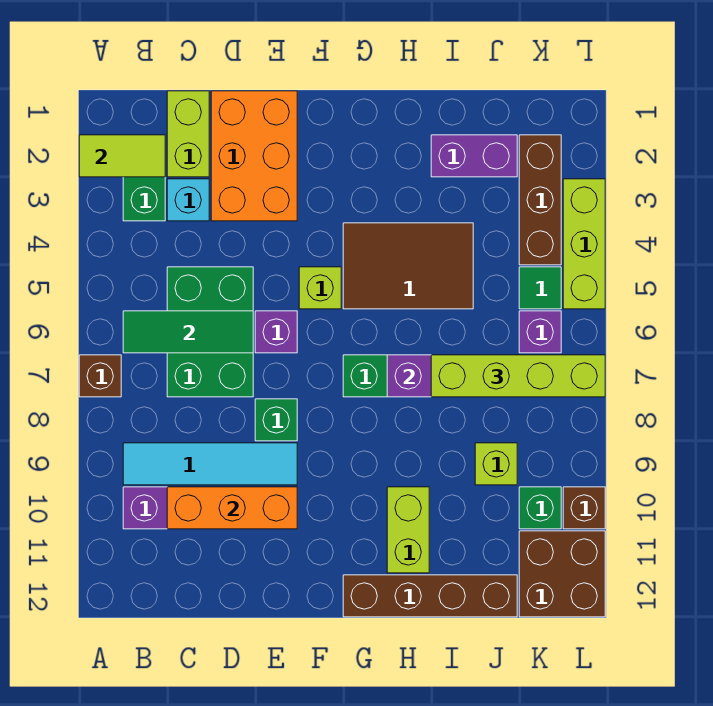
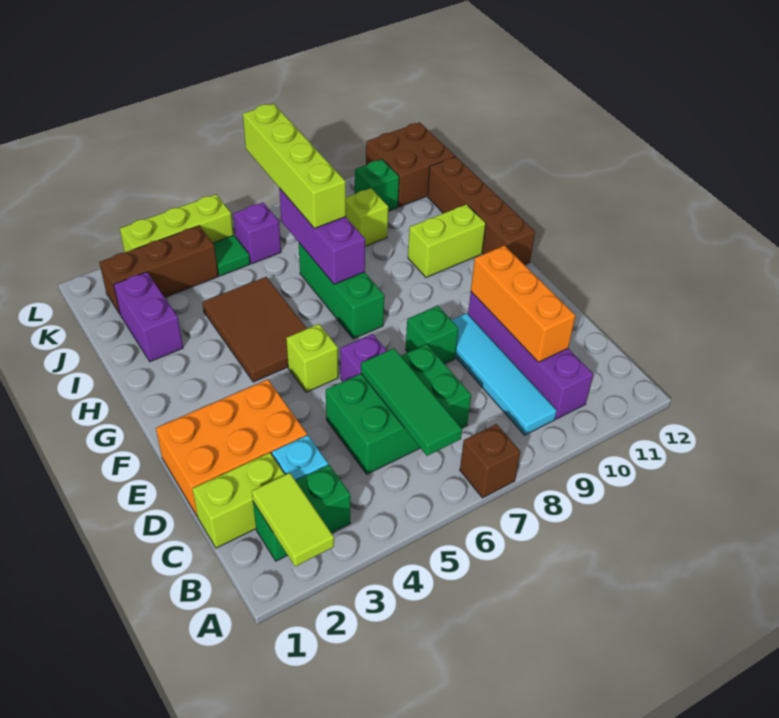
brown brick L10 level 1 -> none

